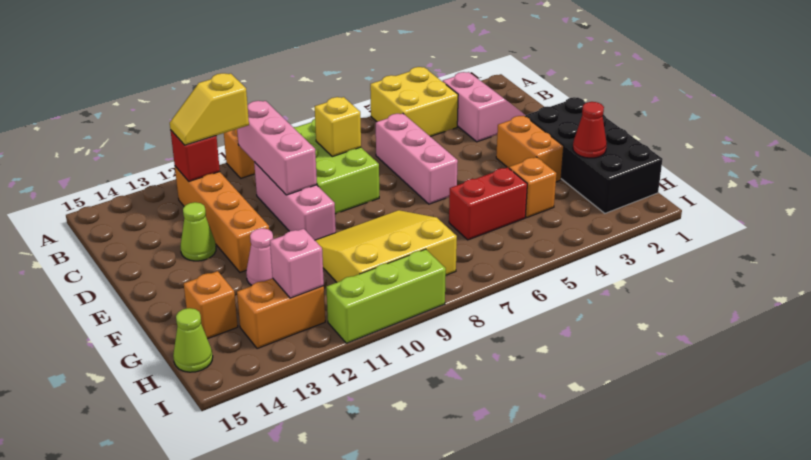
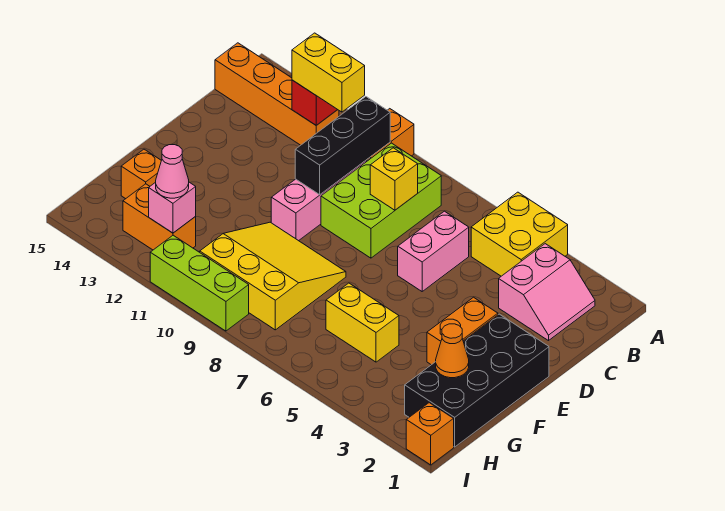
pink brick B10:D10 level 2 -> black brick B10:D10 level 2
yellow slope B11:B12 level 3 top 11 -> yellow brick B11:B12 level 3
orange brick B12:E12 level 1 -> orange brick B12:B15 level 1
pink brick C6:E6 level 1 -> pink brick C6:D6 level 1
lime cone D13 level 1 -> none
pink cone F12 level 1 -> pink cone H12 level 3
red cone G2 level 2 -> orange cone G2 level 2
orange brick G4 level 1 -> orange brick I1 level 1
red brick G5:G6 level 1 -> yellow brick G5:G6 level 1
lime cone H15 level 1 -> none

